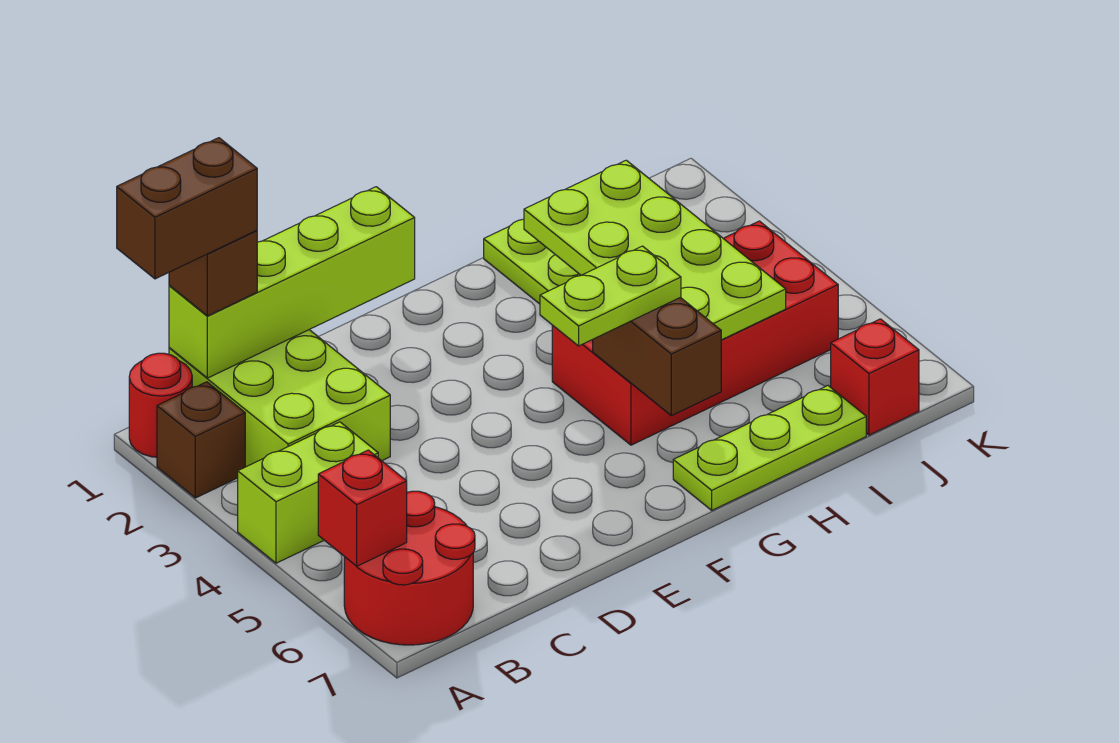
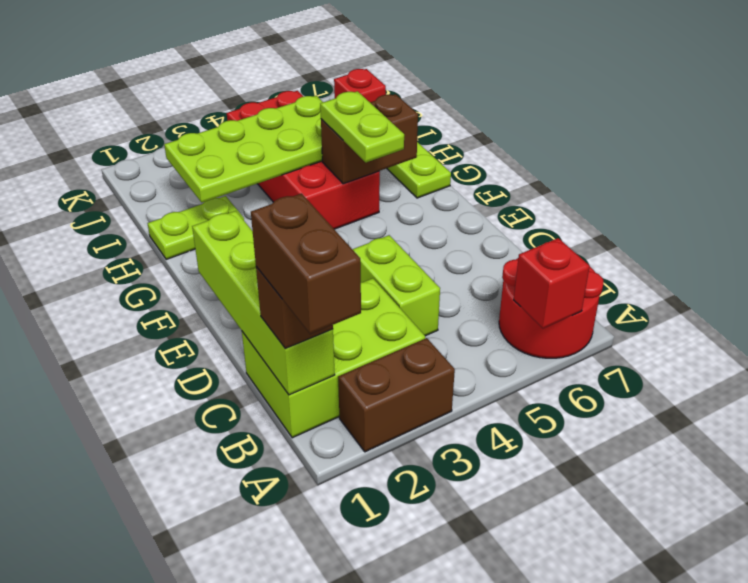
red round brick A1 level 1 -> none
brown brick A2 level 1 -> brown brick A2:A3 level 1
lime brick A4:B4 level 1 -> lime brick C4:D4 level 1

